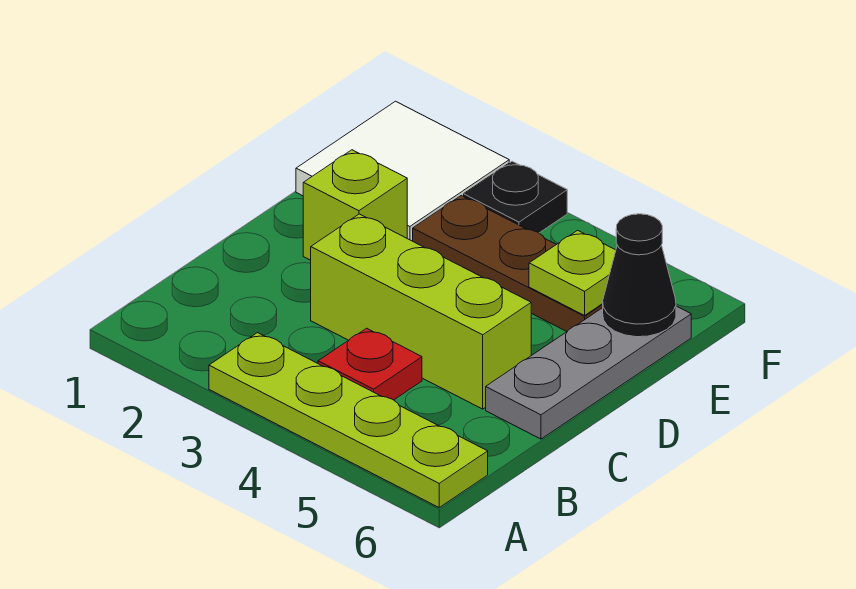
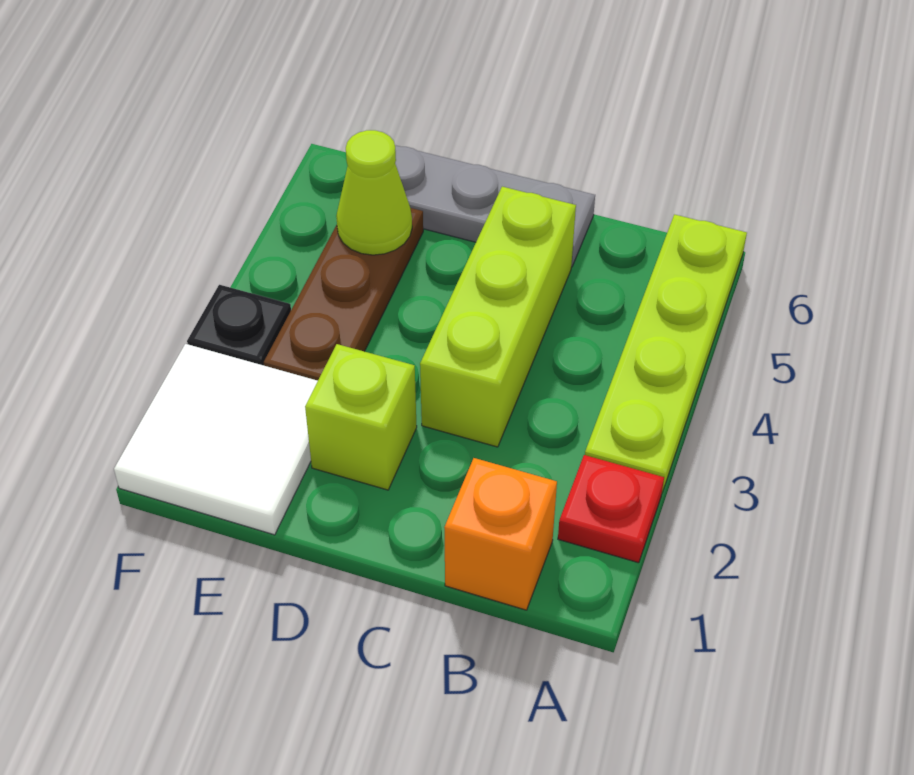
none -> orange brick B1 level 1
red plate B4 level 1 -> red plate A2 level 1
lime plate E5 level 2 -> lime cone E5 level 2
black cone E6 level 2 -> none

